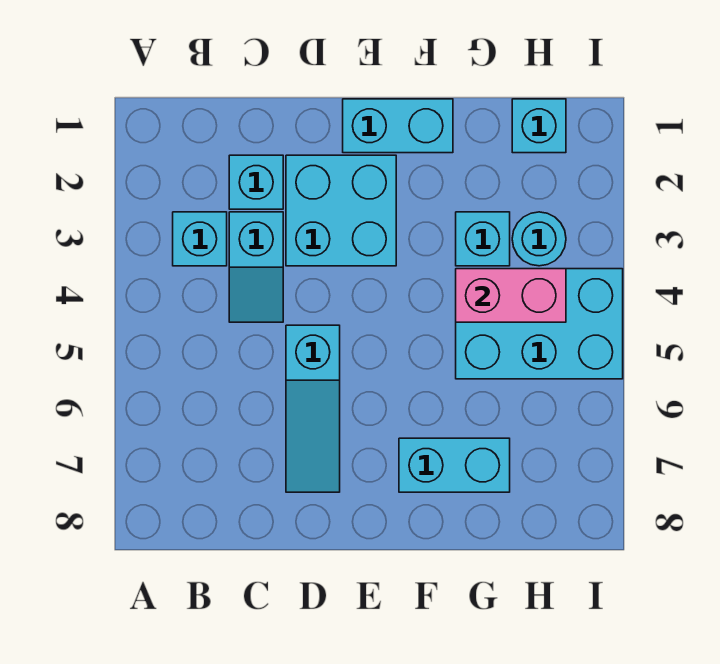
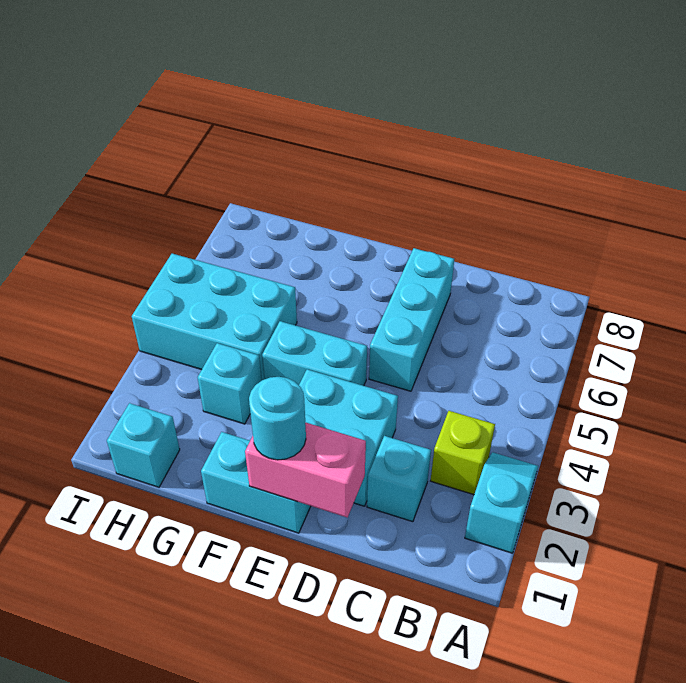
cyan brick B3 level 1 -> lime brick B3 level 1
cyan slope C3:C4 level 1 top 3 -> cyan slope A2:A3 level 1 top 2
cyan slope D5:D7 level 1 top 5 -> cyan brick D5:D7 level 1
cyan brick F7:G7 level 1 -> cyan brick E4:F4 level 1
pink brick G4:H4 level 2 -> pink brick D1:E1 level 2
cyan round brick H3 level 1 -> cyan round brick E1 level 3

